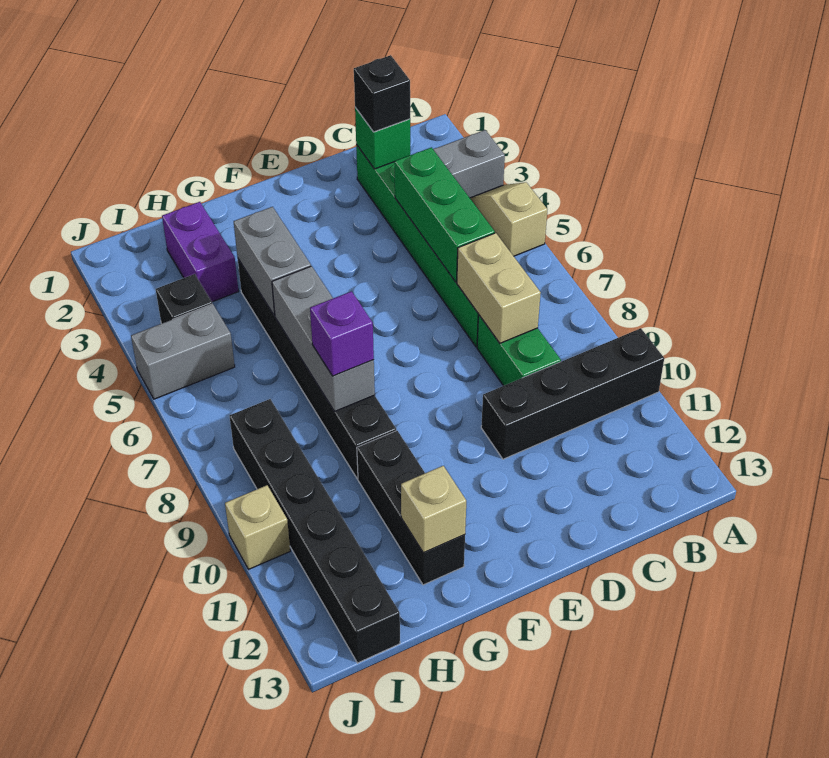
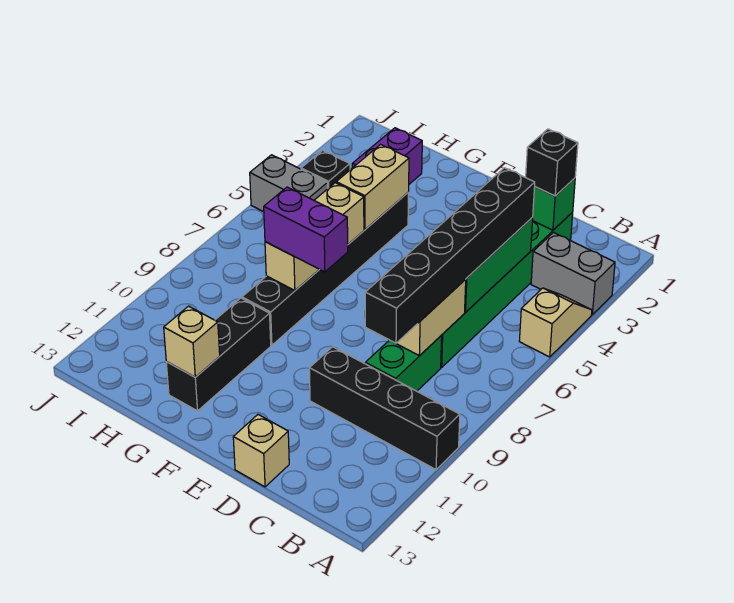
grey brick G4:G5 level 2 -> tan brick G4:G5 level 2
grey brick G6:G8 level 2 -> tan brick G6:G8 level 2
purple brick G8 level 3 -> purple brick F8:G8 level 3
black brick I8:I13 level 1 -> black brick C4:C9 level 3
tan brick J10 level 1 -> tan brick D13 level 1

